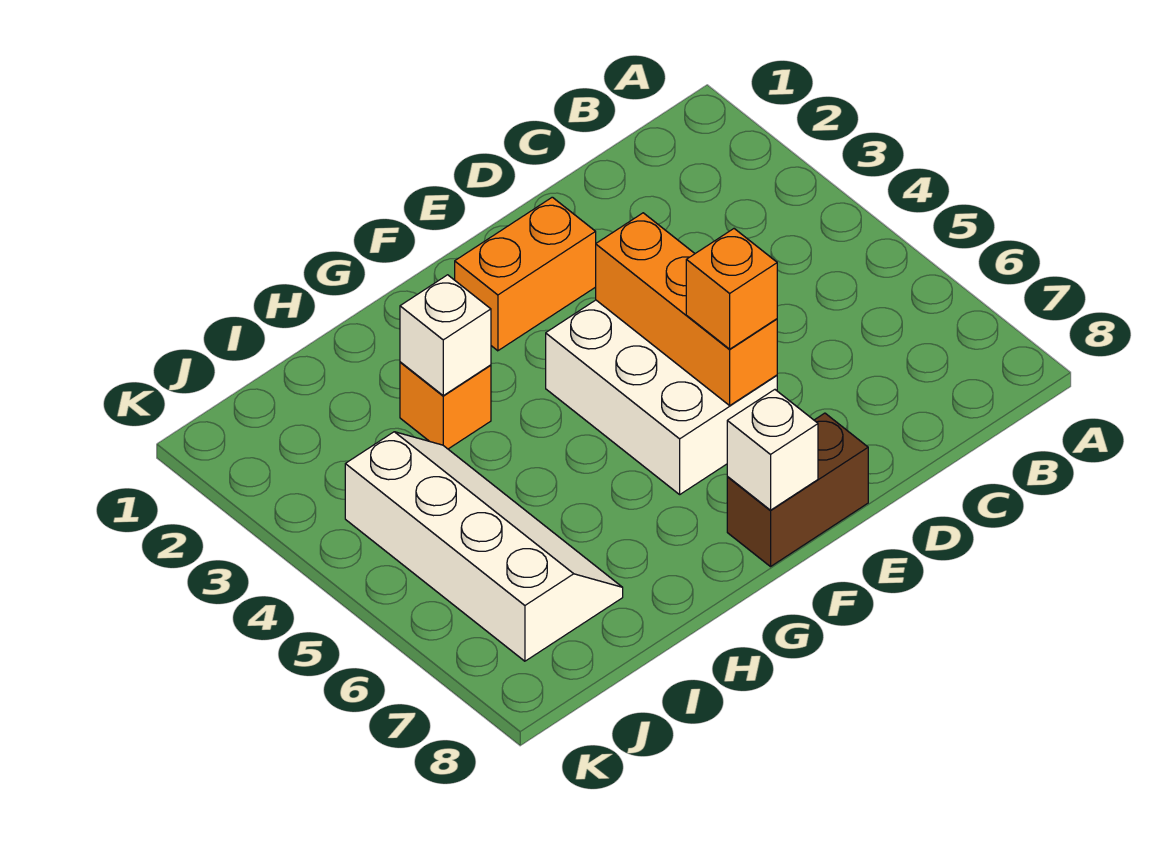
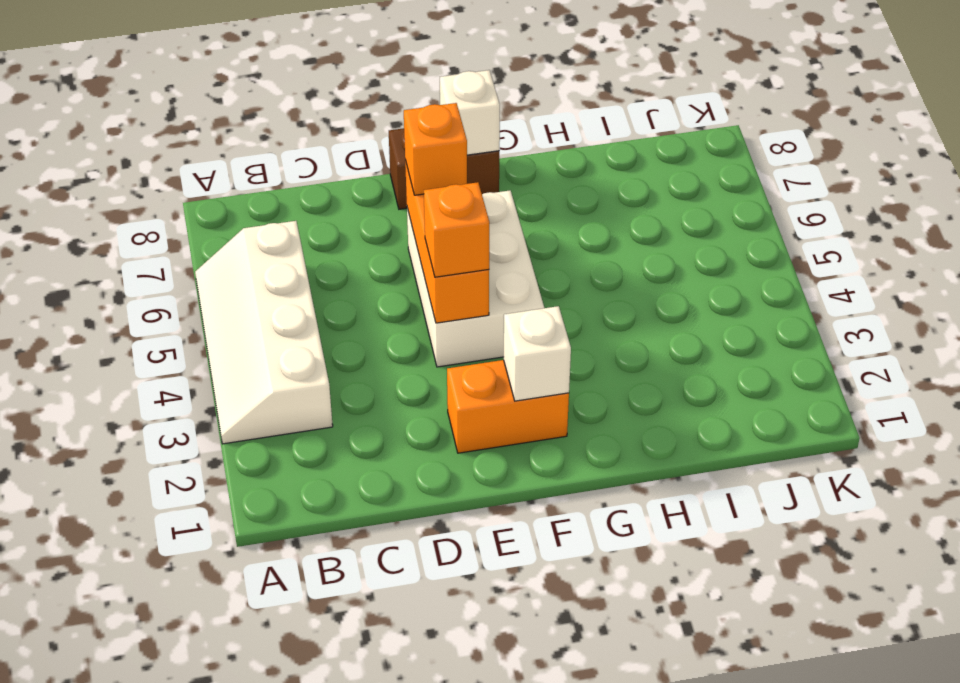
orange brick H3 level 1 -> orange brick E4 level 3
white brick H3 level 2 -> white brick F2 level 2
white slope I4:J7 level 1 top J -> white slope A3:B6 level 1 top B

